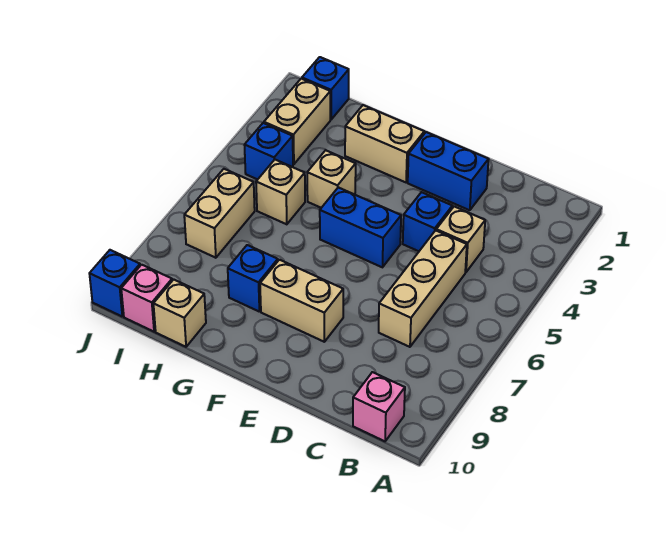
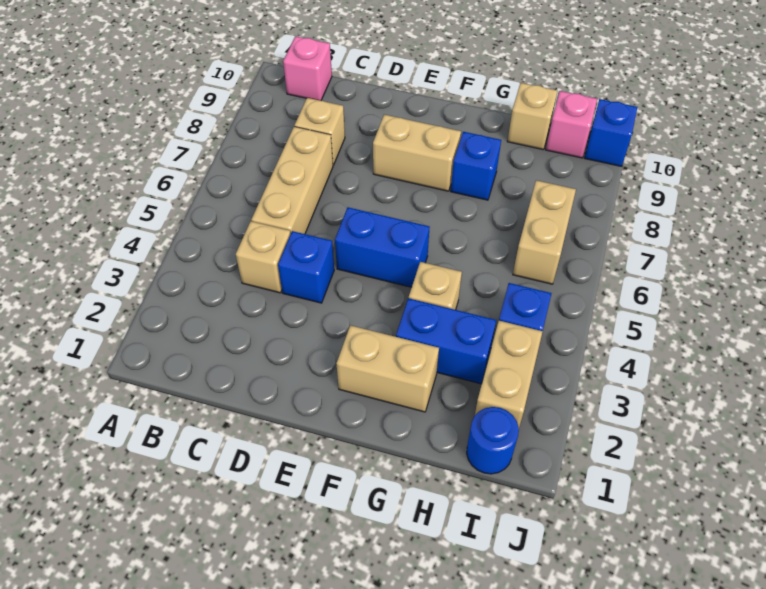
blue brick D2:E2 level 1 -> blue brick G3:H3 level 1
tan brick H5 level 1 -> tan brick C8 level 1
blue brick I1 level 1 -> blue round brick I1 level 1

